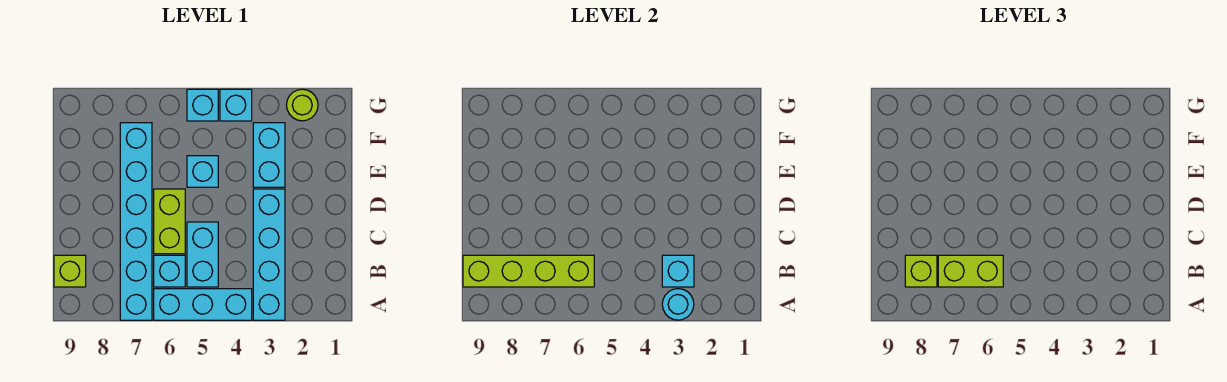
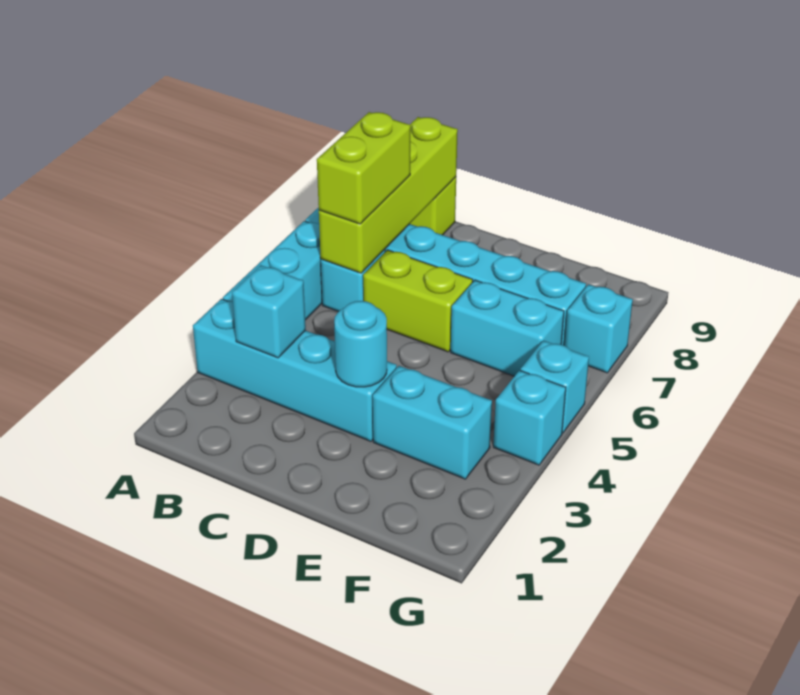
cyan round brick A3 level 2 -> cyan round brick D3 level 2
cyan brick B5:C5 level 1 -> cyan brick E6:F6 level 1
lime brick B8 level 3 -> none
cyan brick E5 level 1 -> cyan brick G7 level 1
lime round brick G2 level 1 -> none

